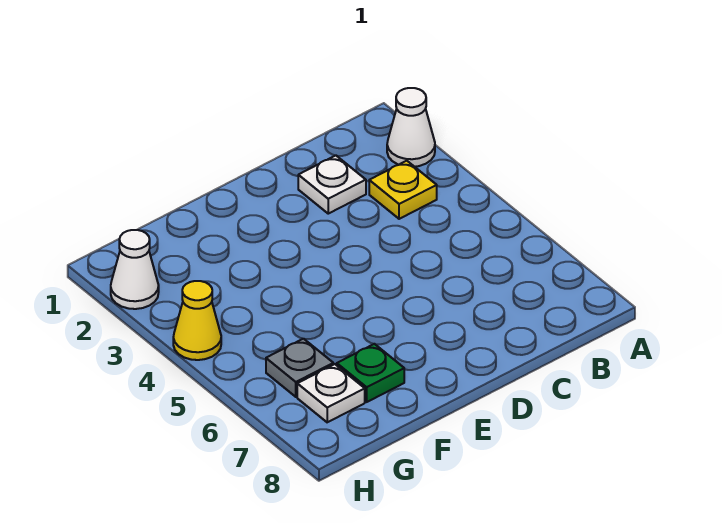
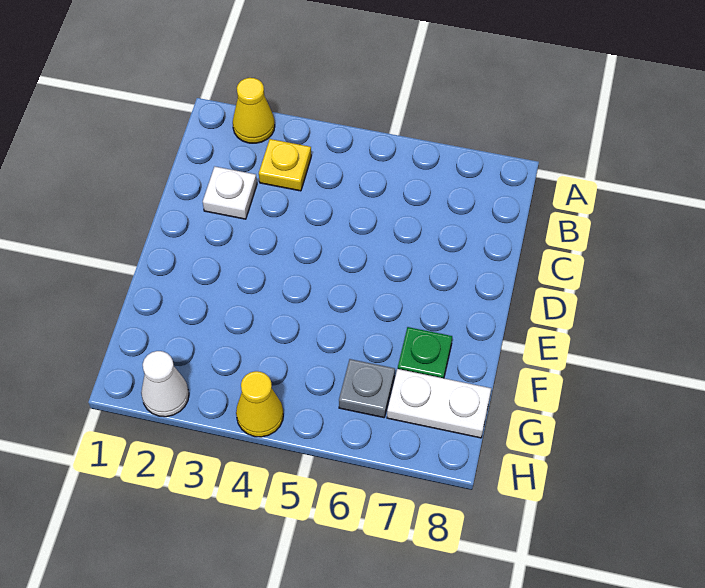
white cone A2 level 1 -> yellow cone A2 level 1
white plate G7 level 1 -> white plate G7:G8 level 1

